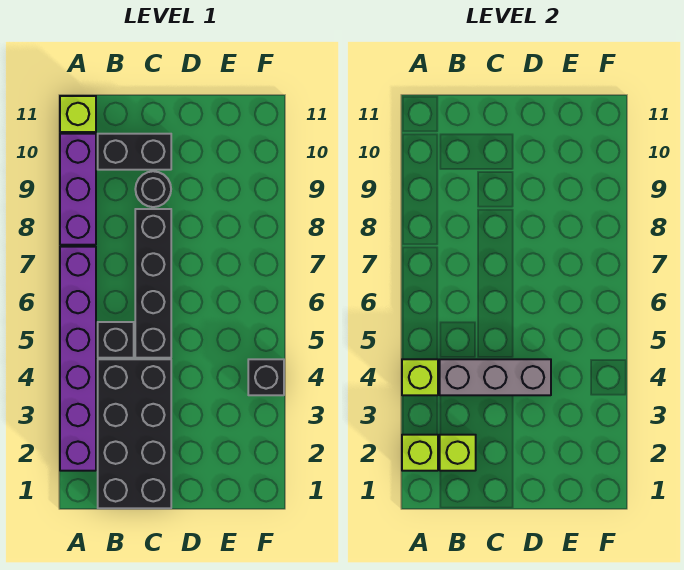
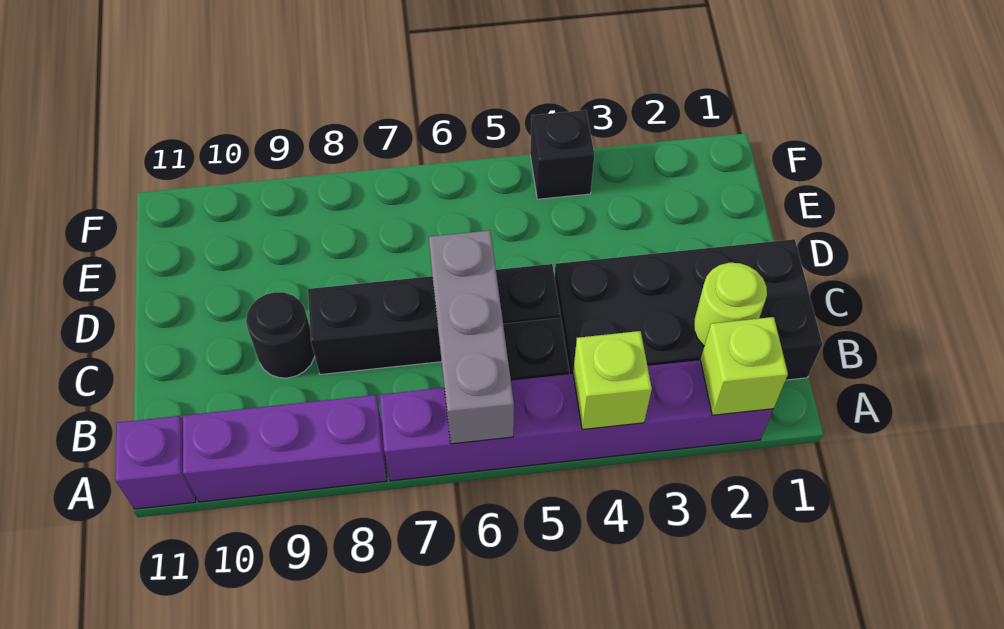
lime brick A11 level 1 -> purple brick A11 level 1
lime brick B2 level 2 -> lime round brick B2 level 2
grey brick B4:D4 level 2 -> grey brick A6:C6 level 2
black brick B10:C10 level 1 -> none

